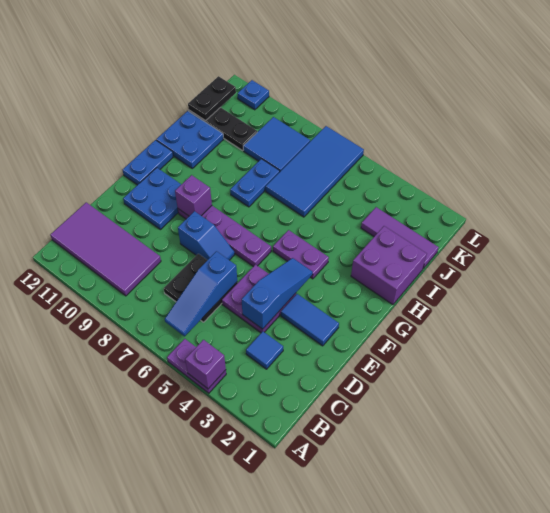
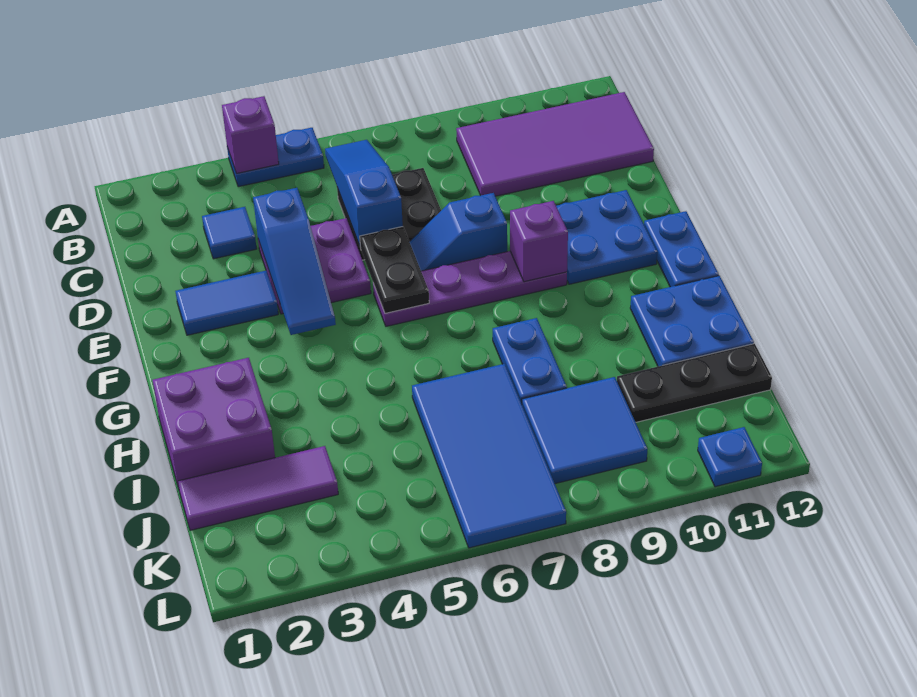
purple plate A4:A5 level 1 -> blue plate A4:A5 level 1
purple plate G4:G5 level 1 -> none
black plate J12:K12 level 2 -> black plate E6:F6 level 2

